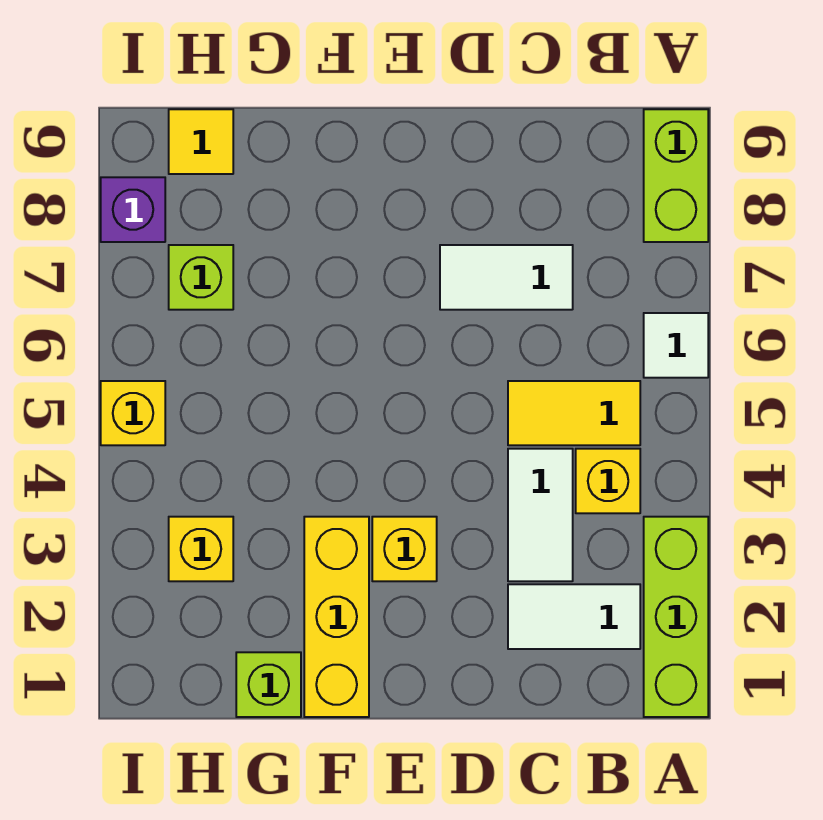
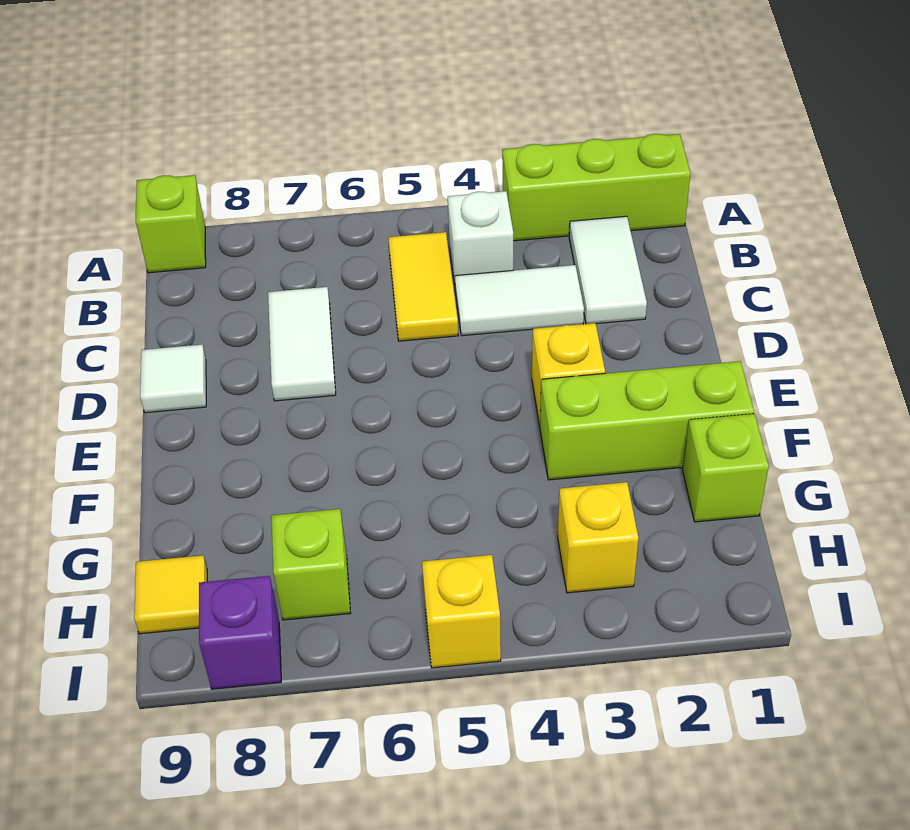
white tile A6 level 1 -> white tile D9 level 1
lime brick A8:A9 level 1 -> lime brick A9 level 1
yellow brick B4 level 1 -> white brick B4 level 1
yellow brick F1:F3 level 1 -> lime brick F1:F3 level 1

